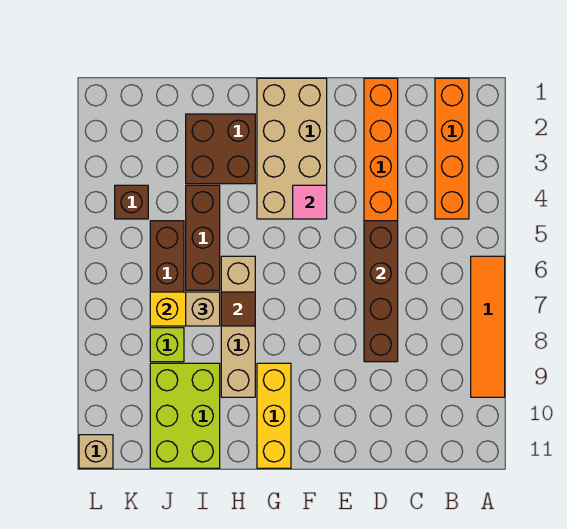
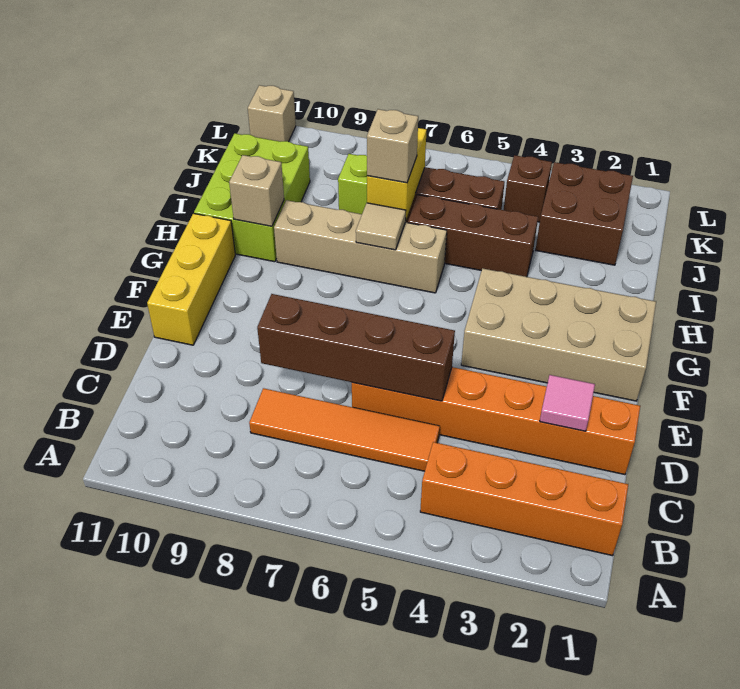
orange tile A6:A9 level 1 -> orange tile C5:C8 level 1
pink tile F4 level 2 -> pink tile D2 level 2
yellow brick G9:G11 level 1 -> yellow brick E11:G11 level 1
brown brick H2:I3 level 1 -> brown brick J2:K3 level 1
brown tile H7 level 2 -> tan tile H7 level 2
none -> tan brick H10 level 2
lime brick I9:J11 level 1 -> lime brick H10:J11 level 1

